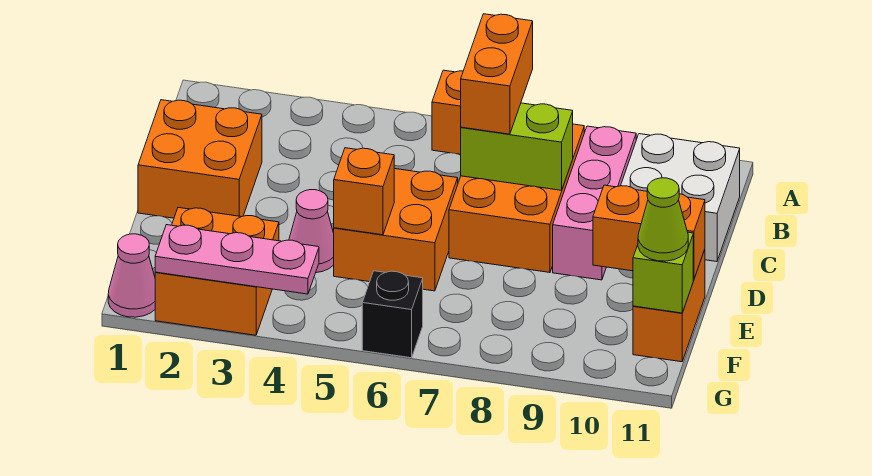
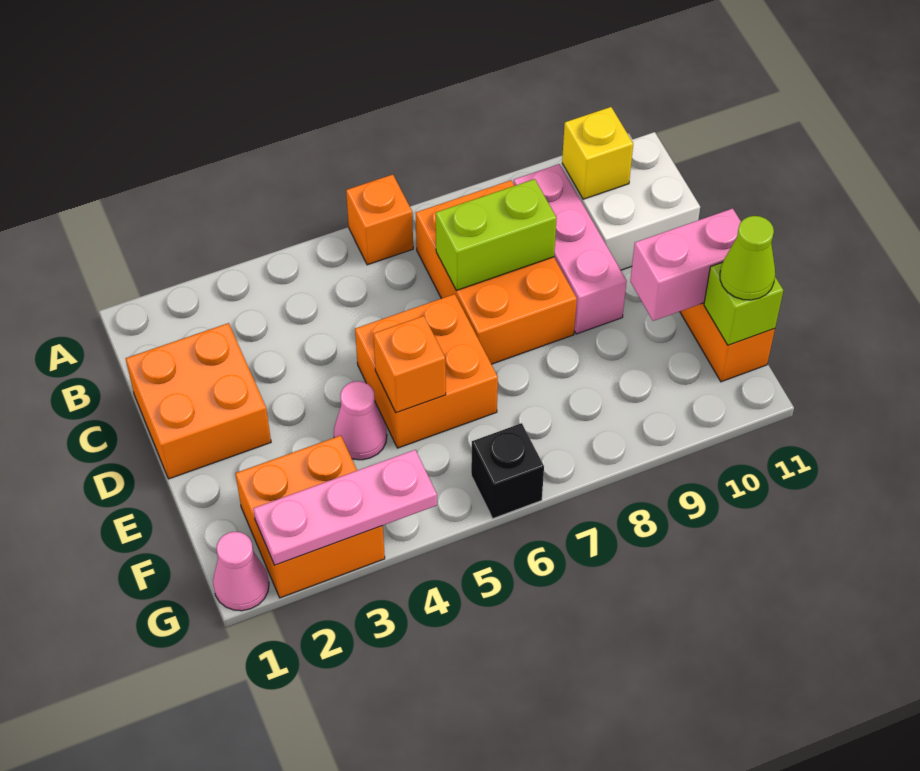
orange brick B7:C7 level 3 -> none
none -> yellow brick B10 level 2
orange brick E10:E11 level 2 -> pink brick E10:E11 level 2

